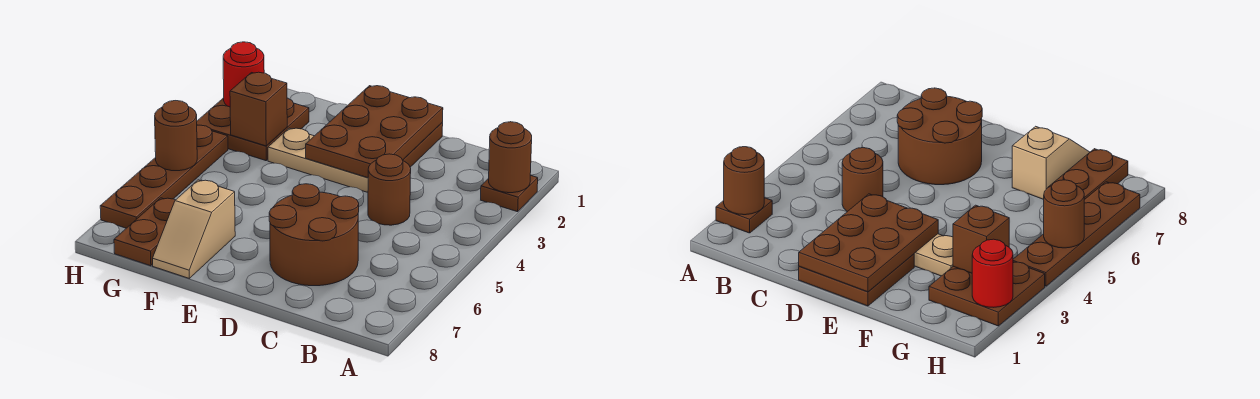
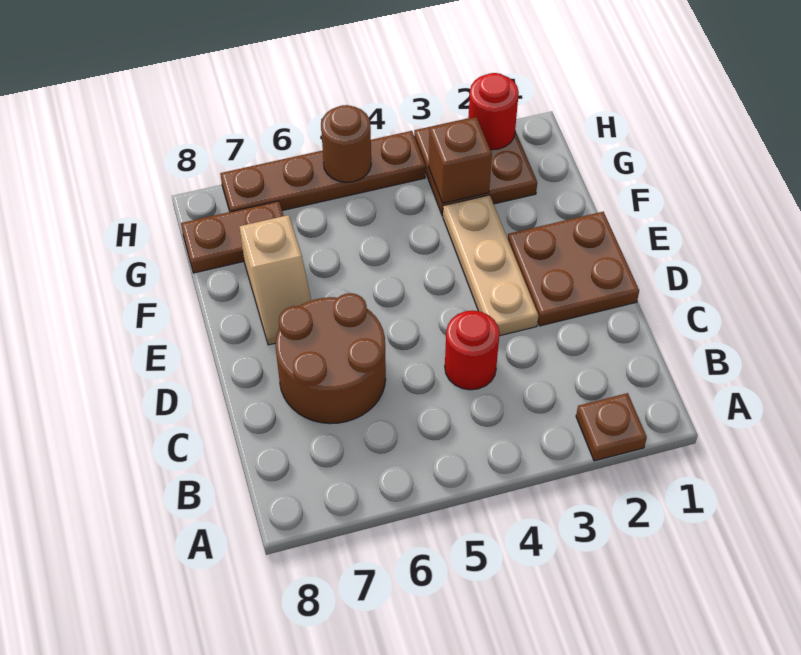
brown round brick A2 level 2 -> none
brown round brick C4 level 1 -> red round brick C4 level 1
brown plate D1:E3 level 2 -> none
tan slope F7:F8 level 1 top 7 -> tan slope E7:F7 level 1 top F

